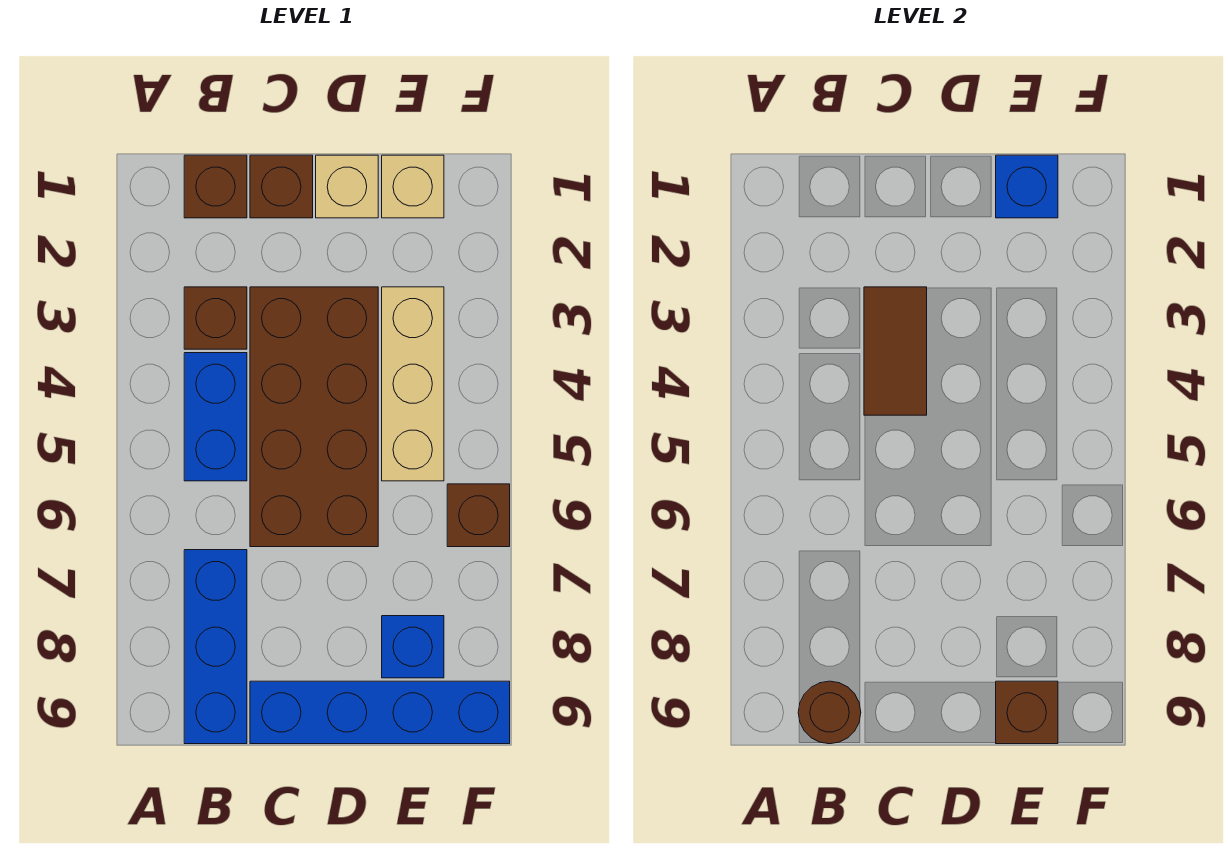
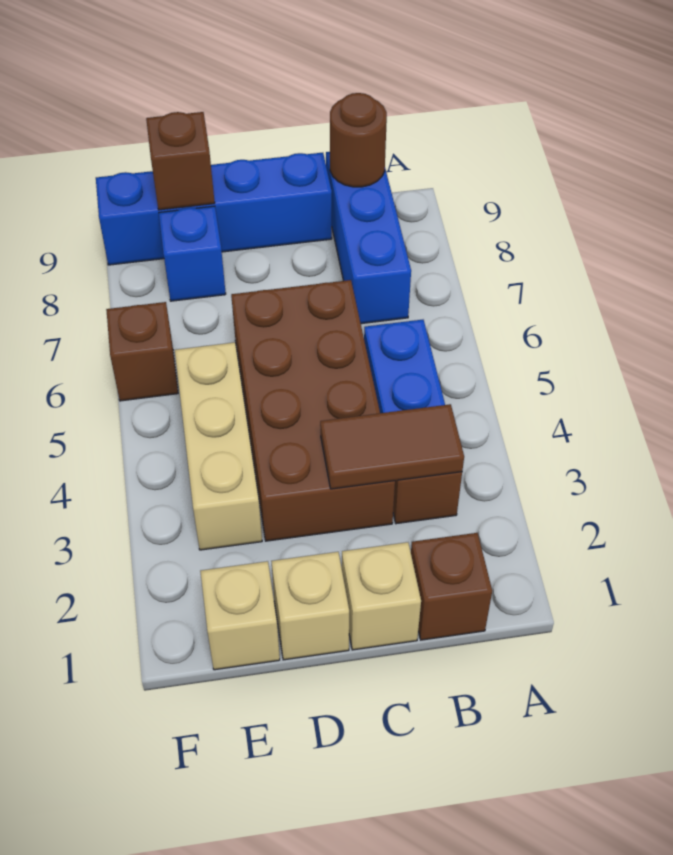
brown brick C1 level 1 -> tan brick C1 level 1
brown tile C3:C4 level 2 -> brown tile B3:C3 level 2
blue brick E1 level 2 -> none

